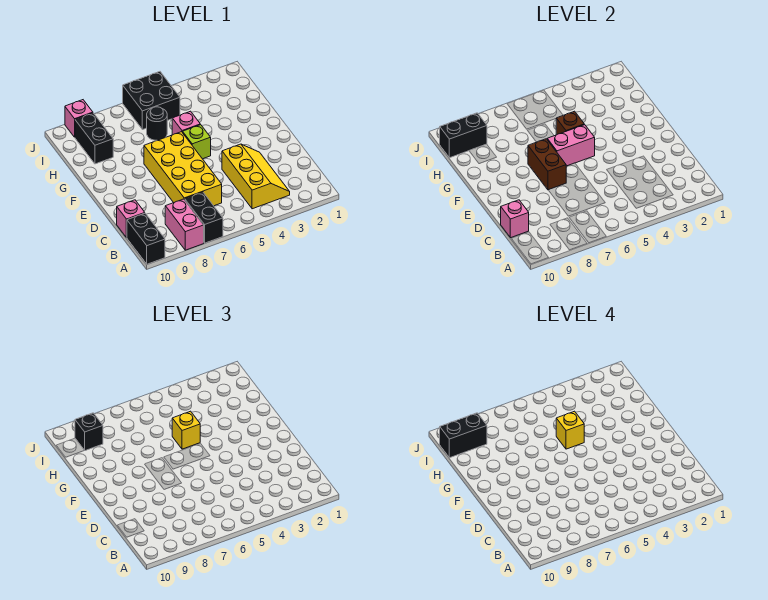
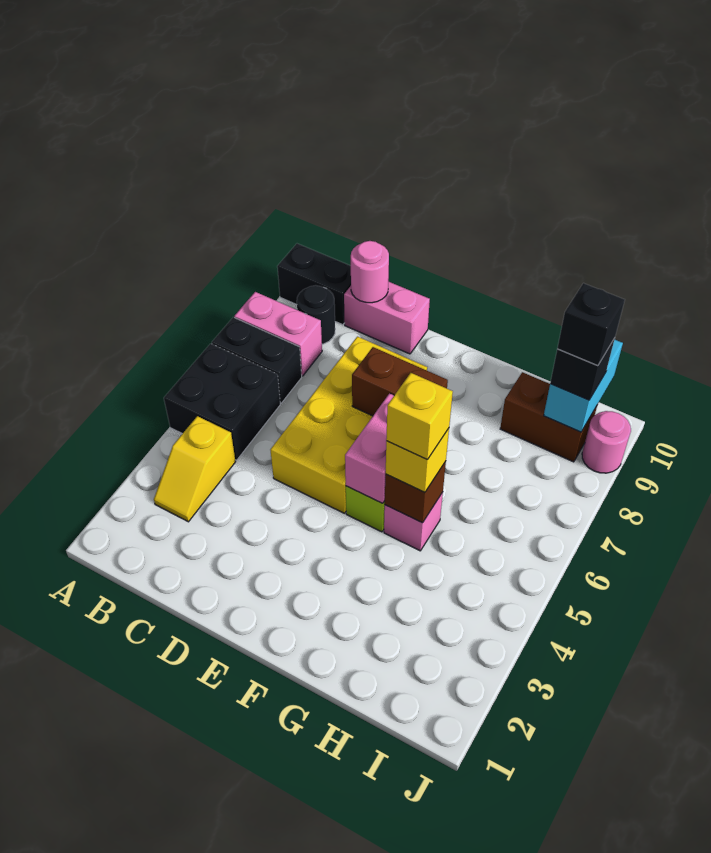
yellow slope B3:D4 level 1 top 4 -> yellow slope B3:B4 level 1 top 4
yellow brick C6:F7 level 1 -> yellow brick D5:E8 level 1
pink brick C10 level 1 -> pink brick C10:D10 level 1
pink brick C10 level 2 -> pink round brick C10 level 2
black round brick H6 level 1 -> black round brick B9 level 1
black brick H9:I9 level 1 -> brown brick H9:I9 level 1
black brick I5:J6 level 1 -> black brick A5:B6 level 1
black brick I9:I10 level 2 -> cyan brick I9:I10 level 2
black brick I9:I10 level 4 -> black brick I9 level 4
pink brick J9 level 1 -> pink round brick J9 level 1

